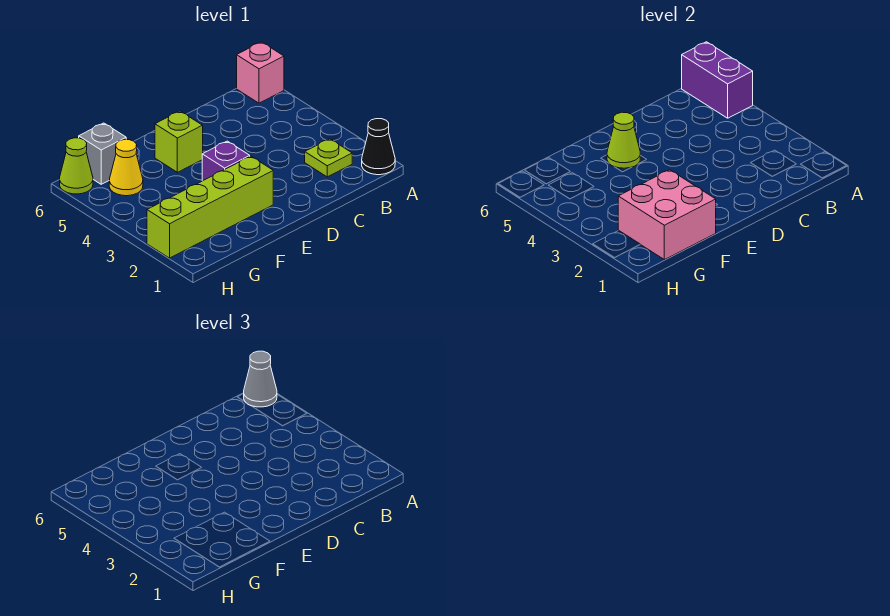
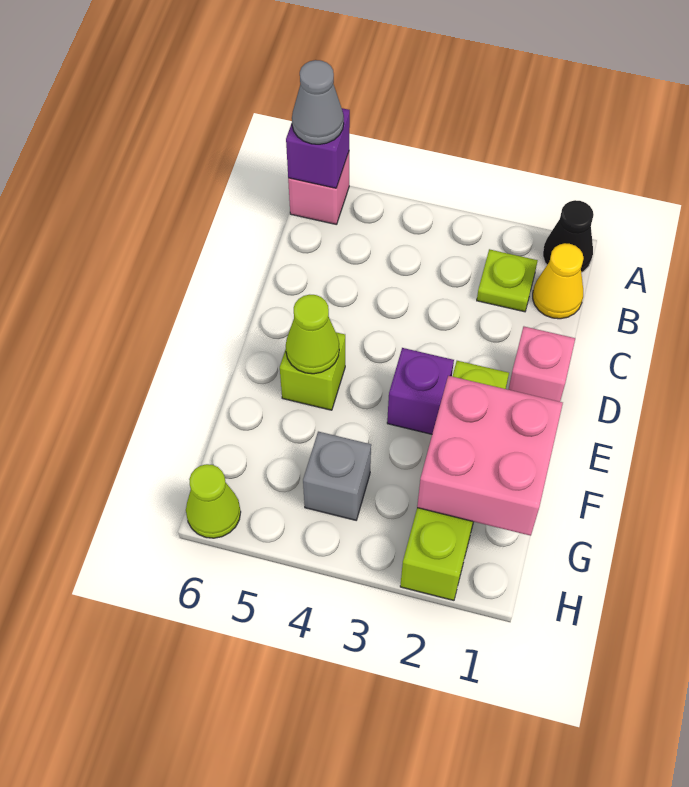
purple brick A5:A6 level 2 -> purple brick A6 level 2
none -> pink brick D1 level 1
yellow cone G5 level 1 -> yellow cone B1 level 1
grey brick G6 level 1 -> grey brick G4 level 1

